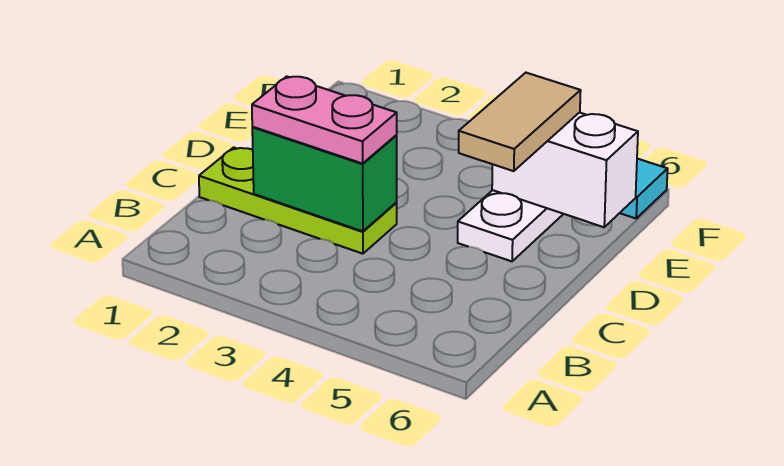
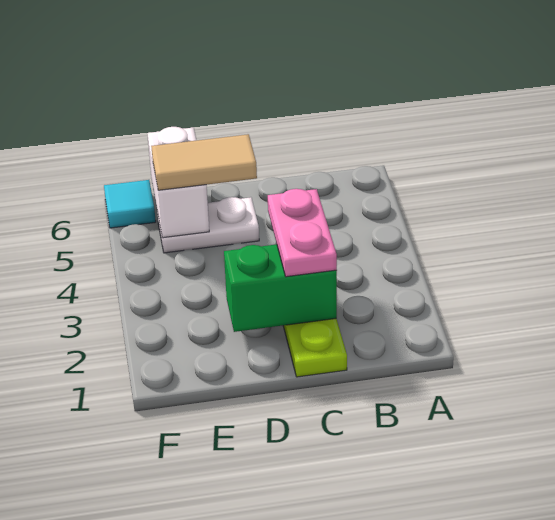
green brick C2:C3 level 2 -> green brick C2:D2 level 2

